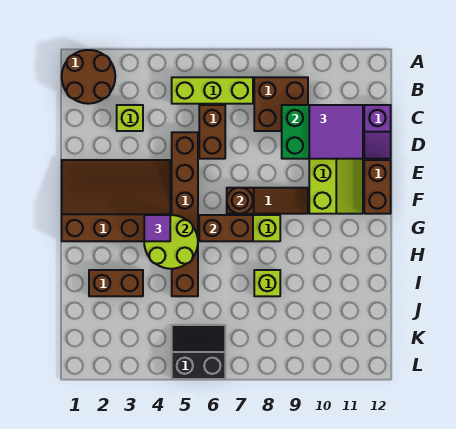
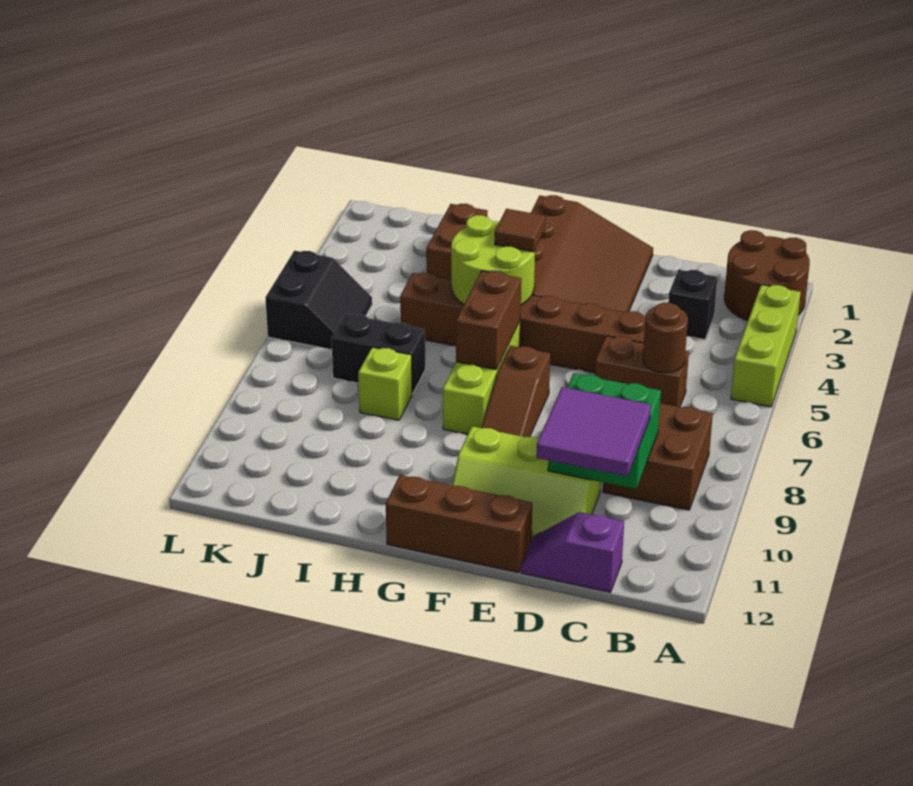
lime brick B5:B7 level 1 -> lime brick A3:A5 level 1
lime brick C3 level 1 -> black brick C3 level 1
brown brick E12:F12 level 1 -> brown brick E12:G12 level 1
brown round brick F7 level 2 -> brown round brick C6 level 2
purple tile G4 level 3 -> brown tile G4 level 3
none -> black brick I7:J7 level 1

